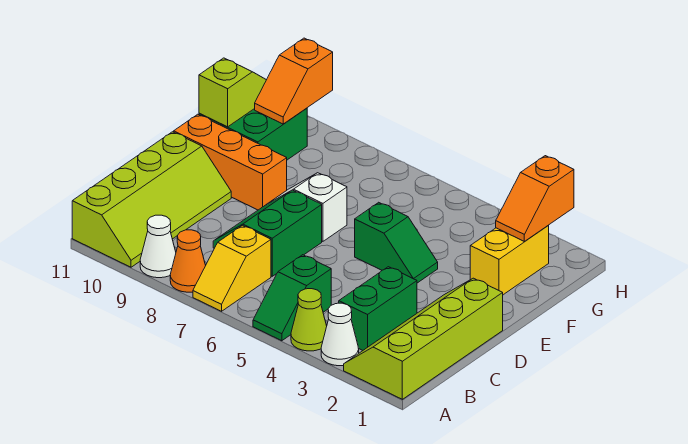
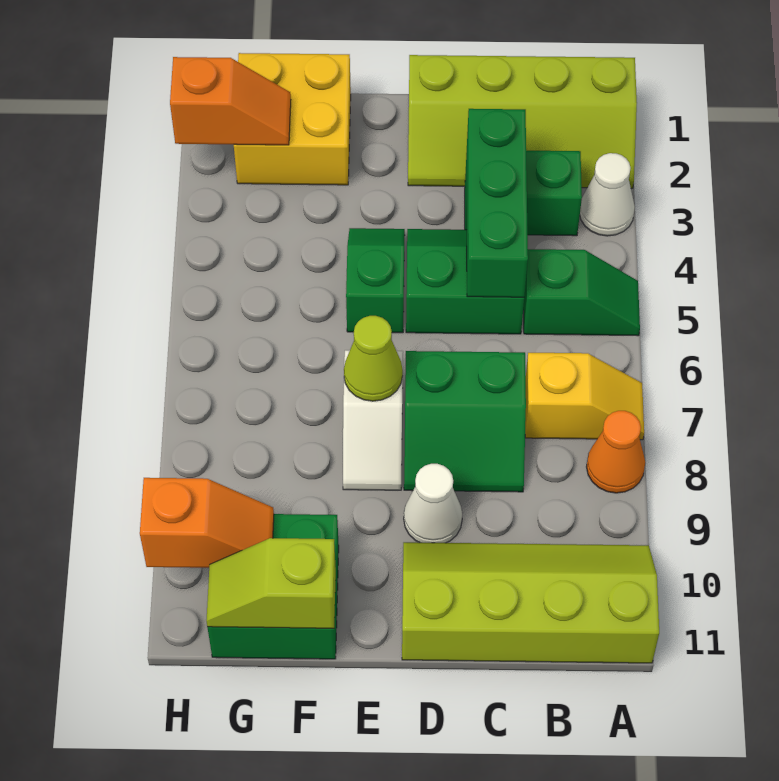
lime cone A4 level 1 -> lime cone E7 level 2
white cone A9 level 1 -> white cone D9 level 1
none -> green brick C3:C5 level 2
none -> green slope C4:D5 level 1 top 5
orange brick E9:E11 level 1 -> none
yellow brick F2:G2 level 1 -> yellow brick F1:G2 level 1

